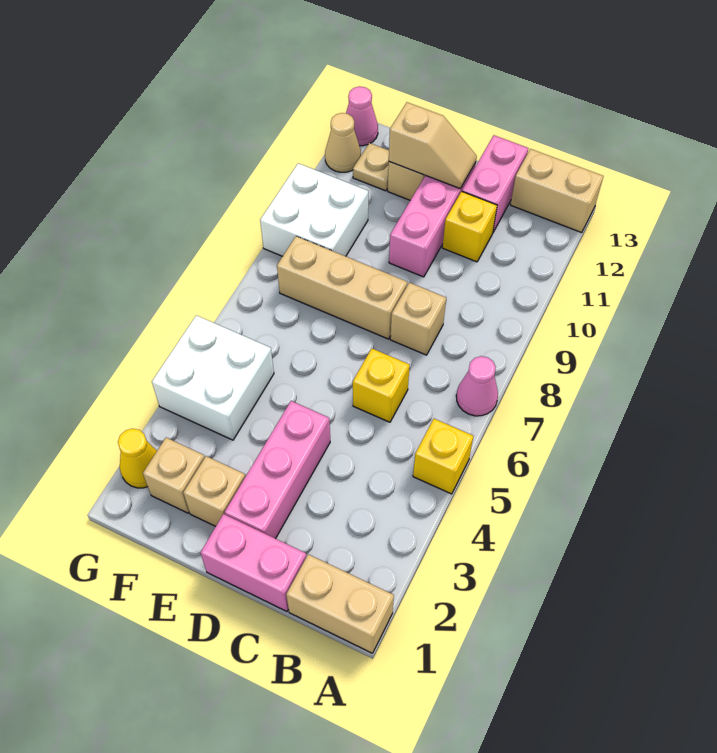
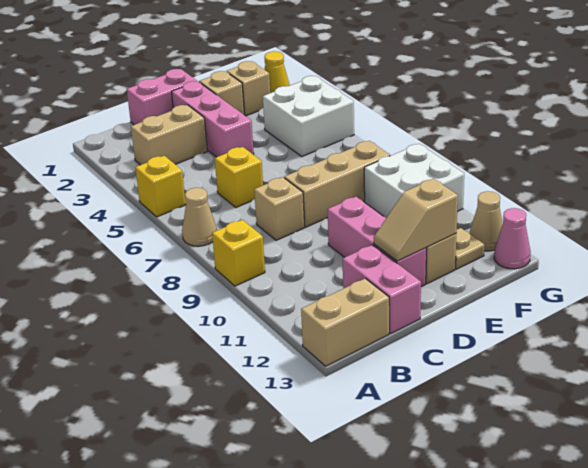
tan brick A1:B1 level 1 -> tan brick B3:C3 level 1
pink cone A7 level 1 -> tan cone A7 level 1
yellow brick C11 level 1 -> yellow brick A9 level 1

